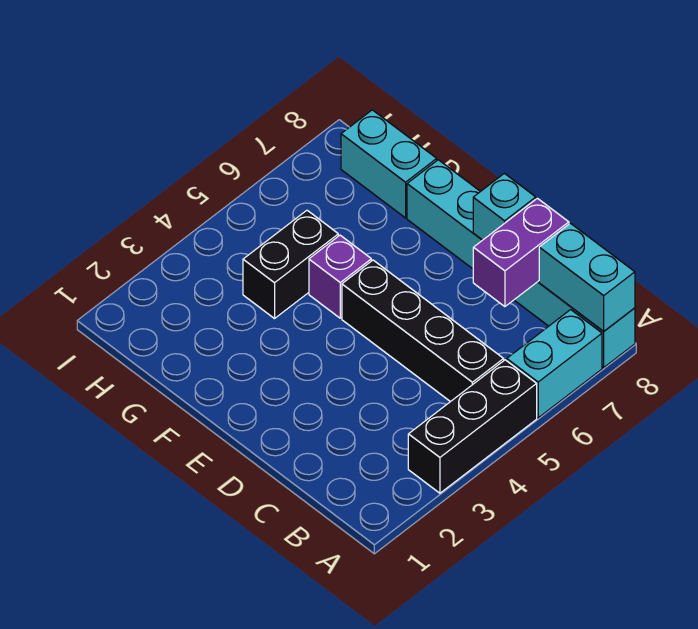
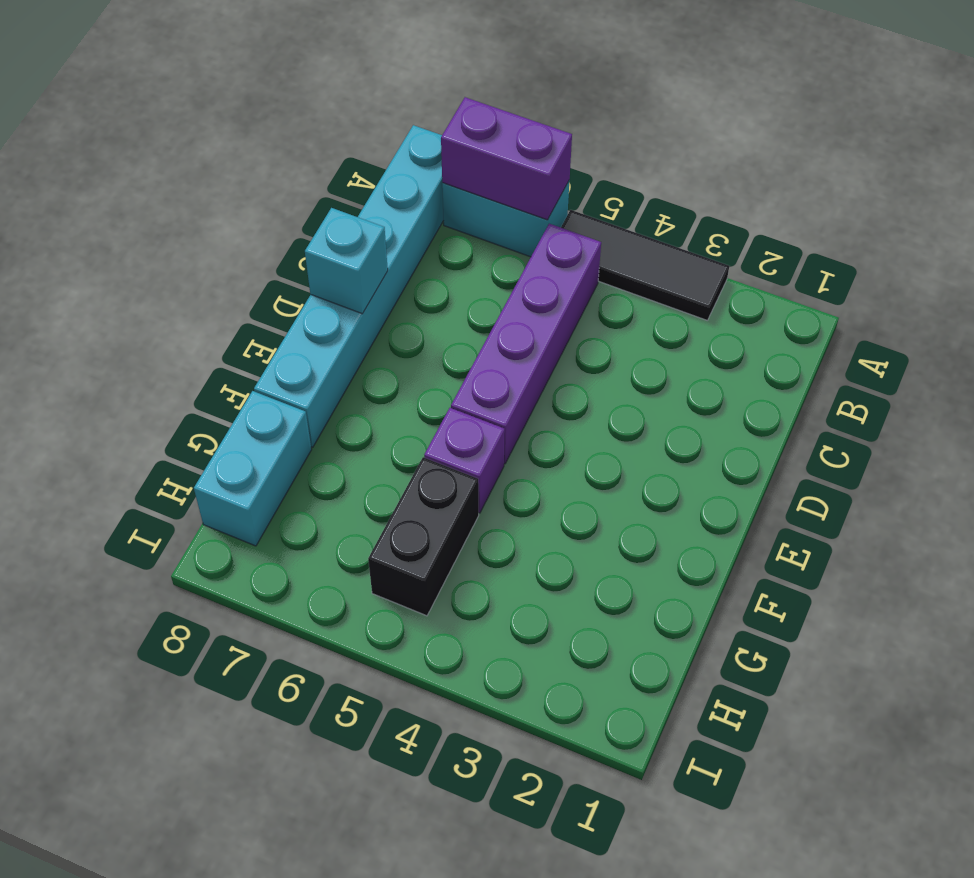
black brick A3:A5 level 1 -> black tile A3:A5 level 1
cyan brick A8:B8 level 2 -> none
black brick B5:E5 level 1 -> purple brick B5:E5 level 1
purple brick C7:C8 level 2 -> purple brick A6:A7 level 2
black brick G4:G5 level 1 -> black brick G5:H5 level 1

